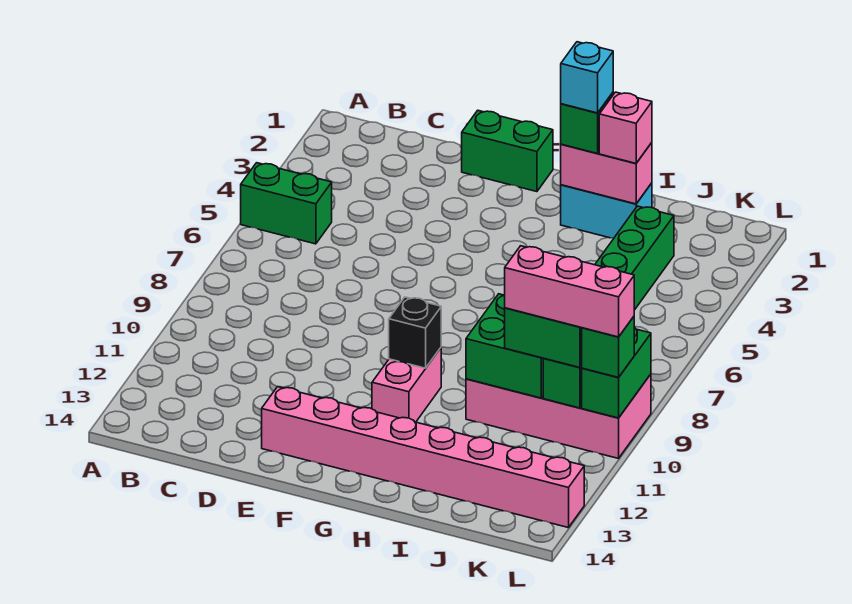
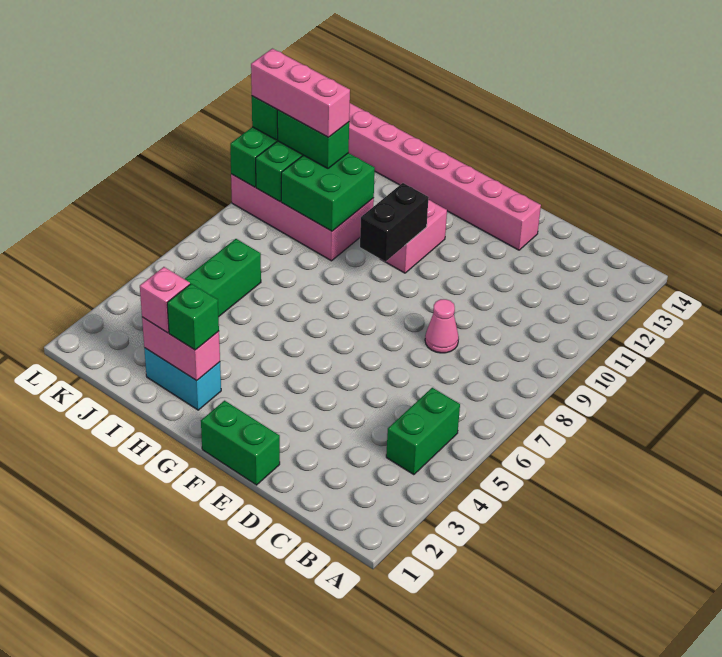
green brick A5:B5 level 1 -> green brick B4:B5 level 1
none -> pink cone D8 level 1
black brick G10 level 2 -> black brick G9:G10 level 2
cyan brick H2 level 4 -> none

